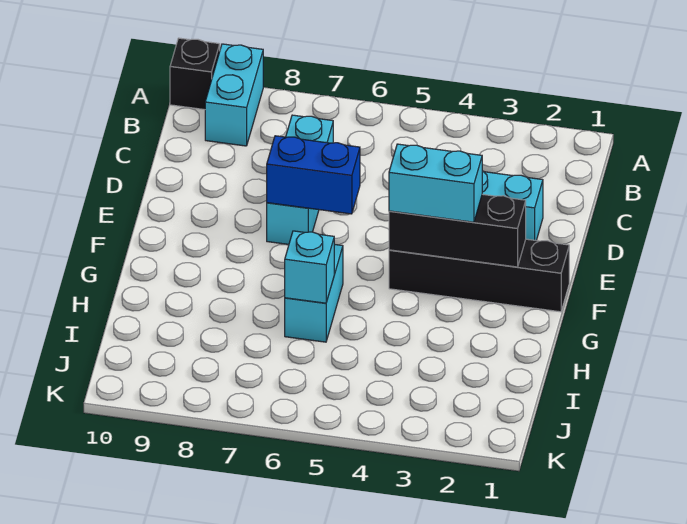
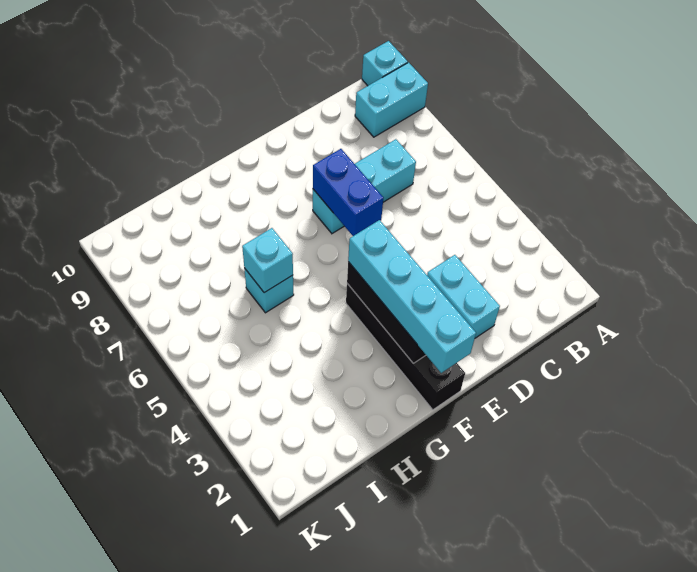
black brick A10 level 1 -> cyan brick A10 level 1
cyan brick F3:F4 level 3 -> cyan brick F1:F4 level 3
cyan brick G6:H6 level 1 -> cyan brick H6 level 1

